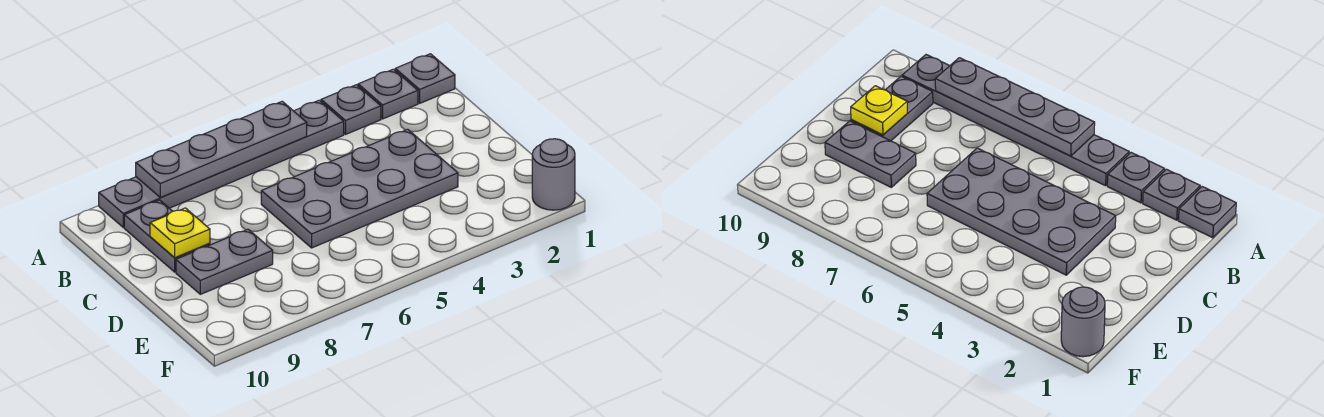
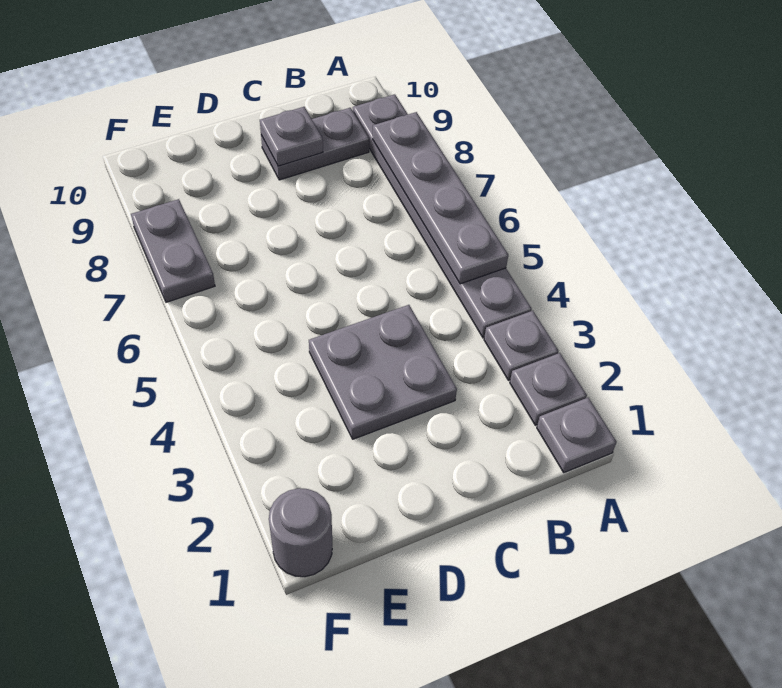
grey plate C3:D6 level 1 -> grey plate C3:D4 level 1
yellow plate C9 level 2 -> grey plate C9 level 2
grey plate D8:D9 level 1 -> grey plate F7:F8 level 1

